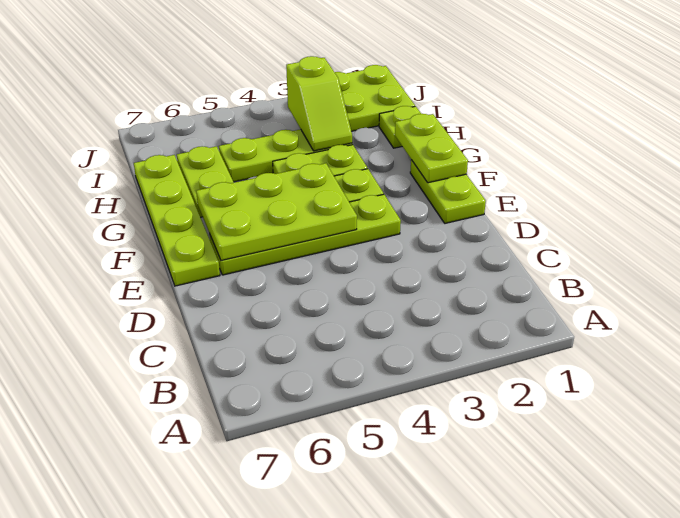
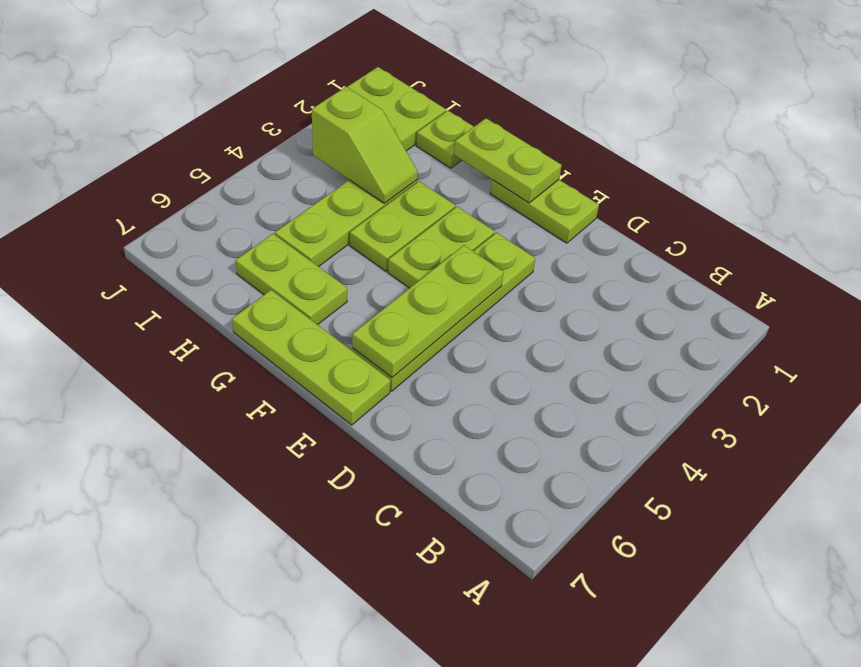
lime plate E4:F6 level 2 -> lime plate E4:E6 level 2
lime plate E7:H7 level 1 -> lime plate E7:G7 level 1

